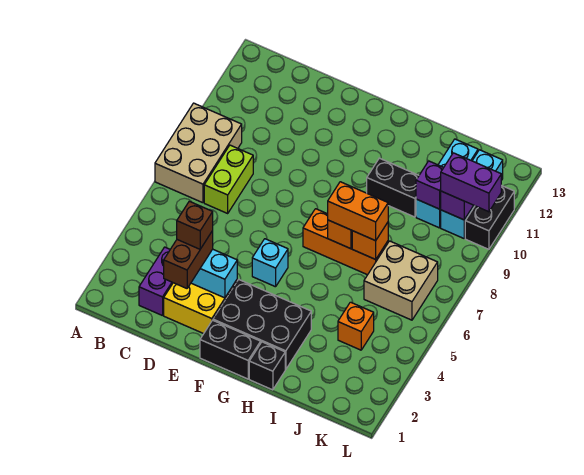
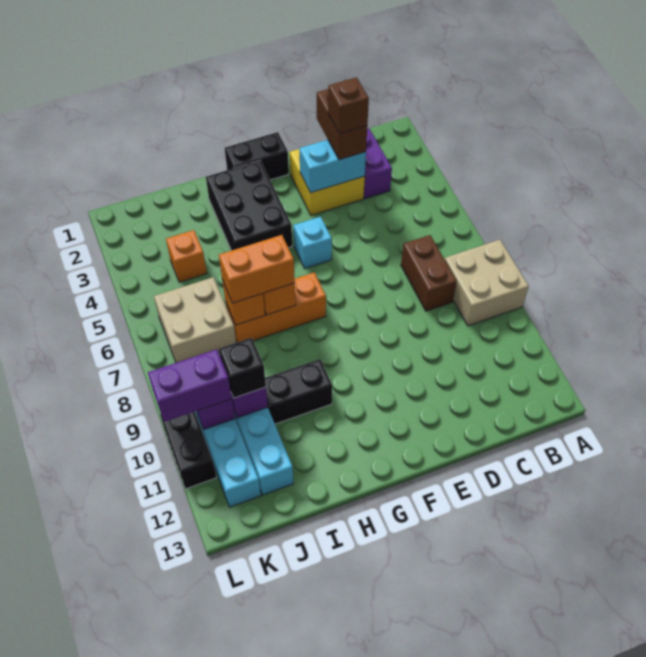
tan brick A7:B9 level 1 -> tan brick A8:B9 level 1
lime brick C7:C8 level 1 -> brown brick C7:C8 level 1
black brick F2:H3 level 1 -> black brick G2:H4 level 1
black brick H1 level 1 -> black brick J10 level 3

